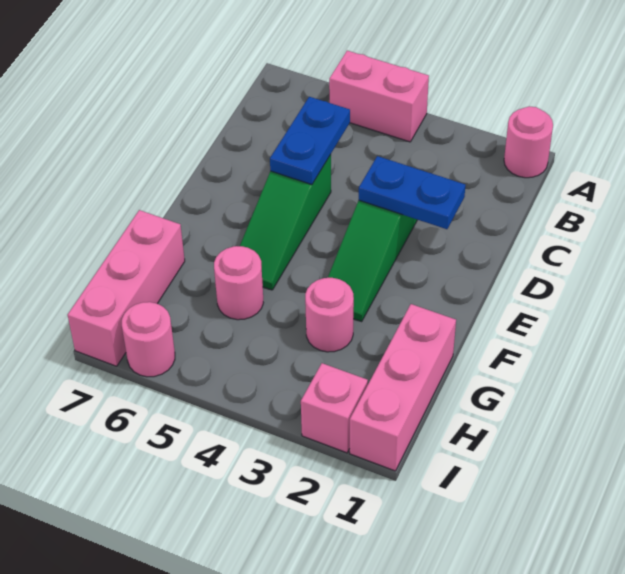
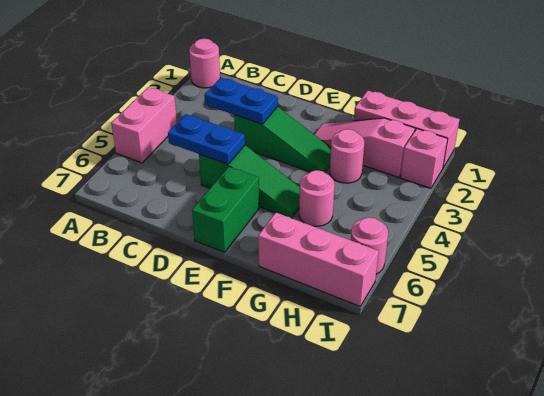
blue plate D2:D3 level 2 -> blue plate C3:D3 level 2
none -> green brick E6:E7 level 1
none -> pink slope F2:H2 level 1 top H

